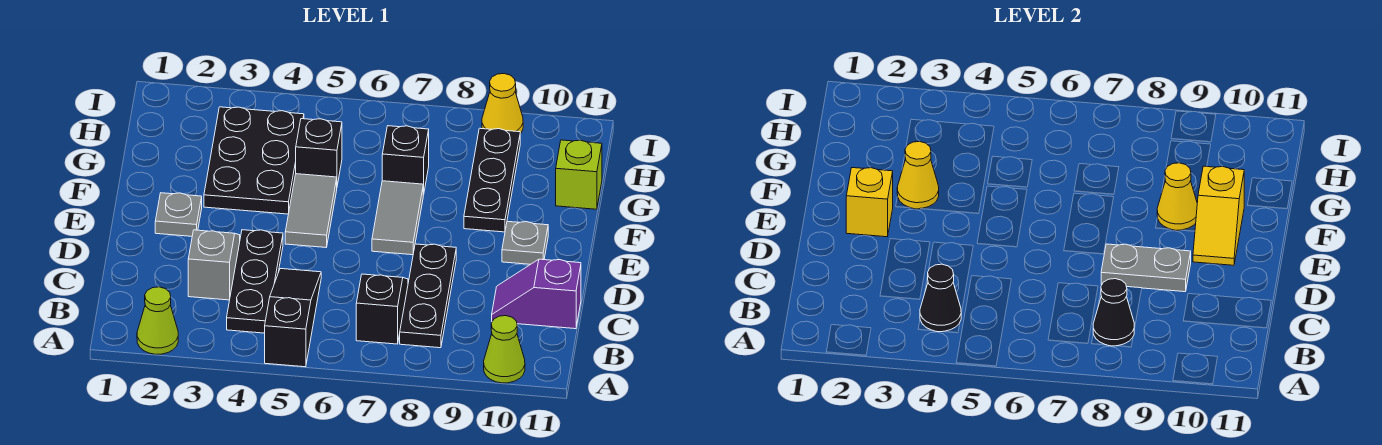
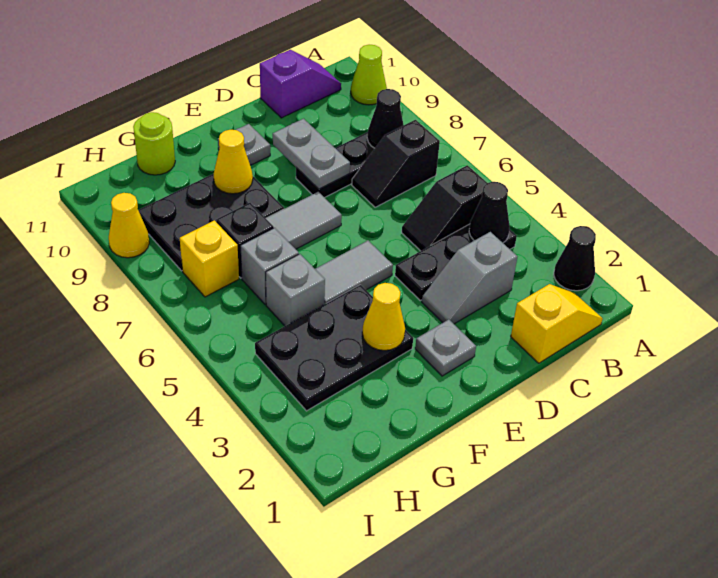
lime cone A2 level 1 -> black cone A2 level 1
black slope A5:C5 level 1 top A -> black slope B5:C5 level 1 top B
purple slope C10:C11 level 1 top 11 -> purple slope B11:C11 level 1 top C
yellow brick E2 level 2 -> yellow brick H7 level 1
yellow slope E10:F10 level 2 top F -> yellow slope B1:C1 level 1 top C
black plate F9:H9 level 1 -> black plate F8:H9 level 1
black brick G5 level 1 -> grey brick G5 level 1
none -> grey brick G6 level 1
lime brick G11 level 1 -> lime round brick G11 level 1

